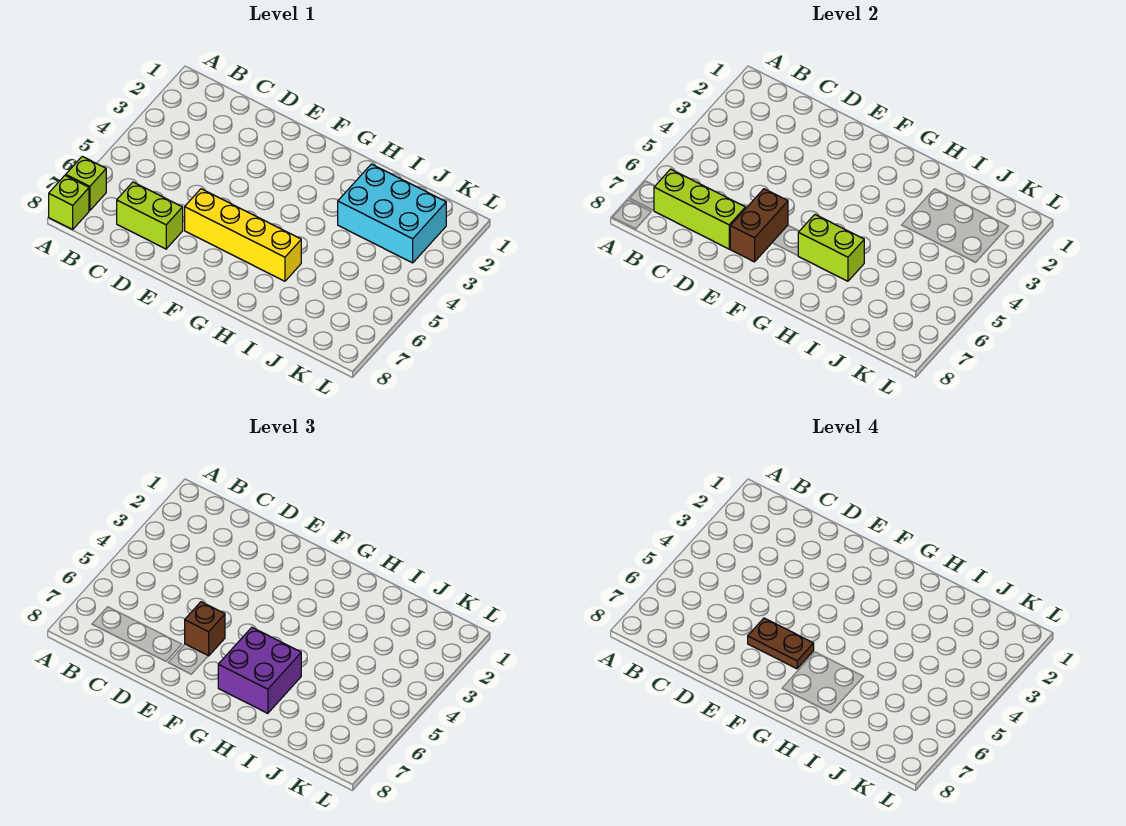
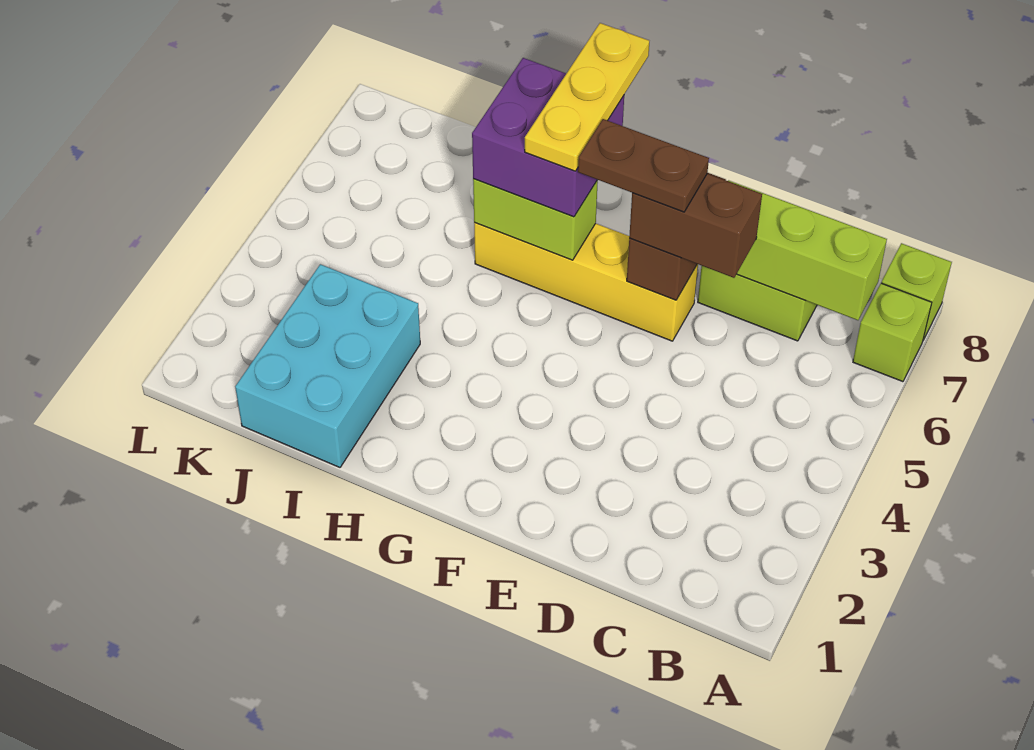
brown brick E6 level 3 -> brown brick D6:E6 level 3
none -> yellow plate G6:G8 level 4
cyan brick I2:K3 level 1 -> cyan brick I1:J3 level 1

